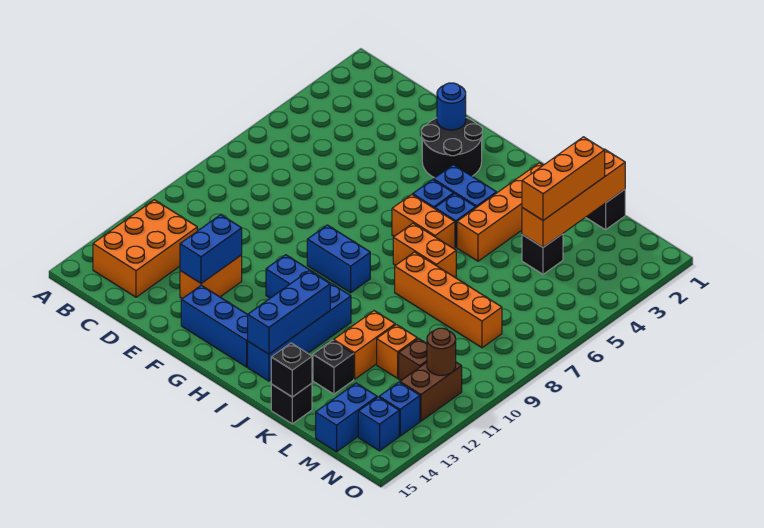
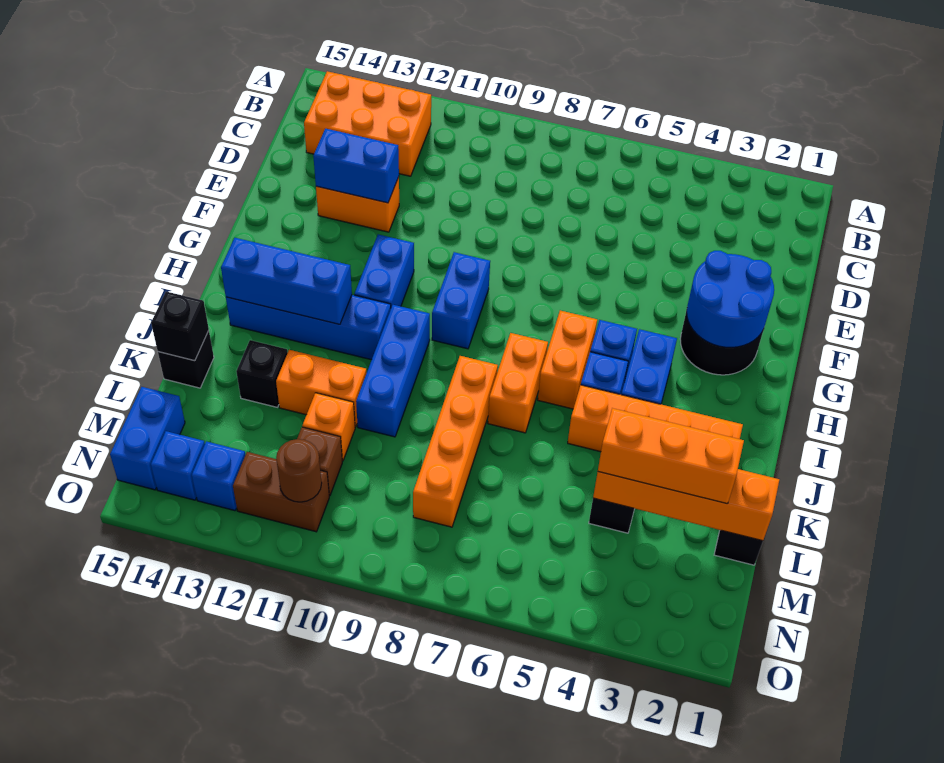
blue round brick F2 level 2 -> blue round brick F2:G3 level 2
blue brick F14:H14 level 1 -> blue brick I10:K10 level 1
blue brick M14:M15 level 1 -> blue brick M15:N15 level 1

